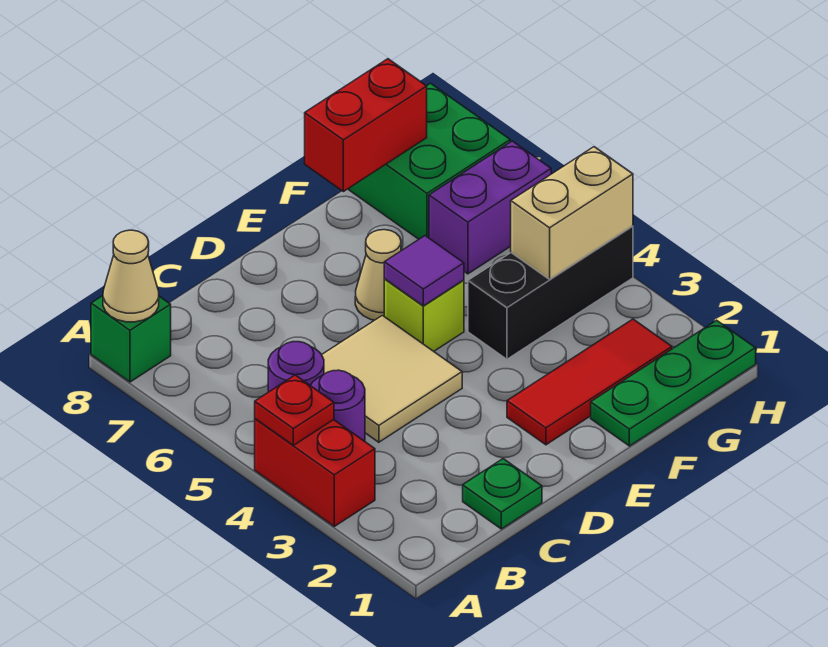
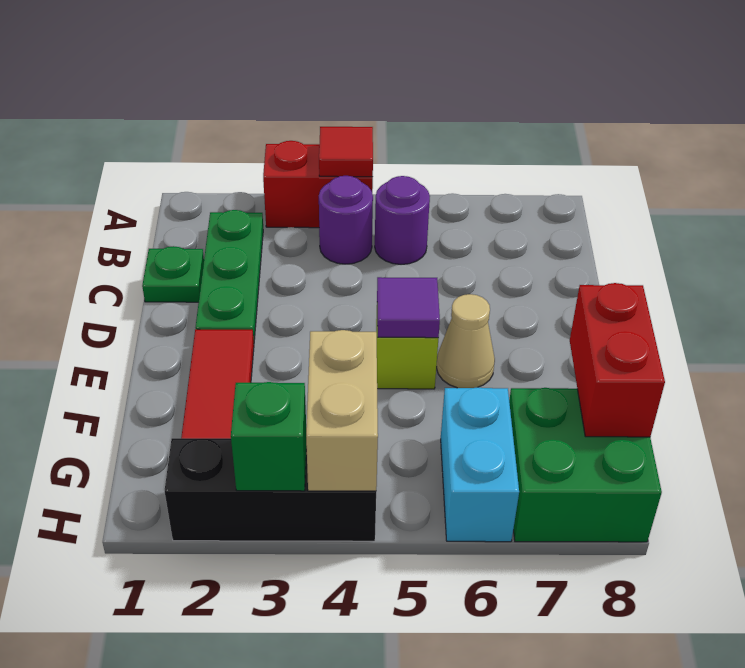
red plate A4 level 2 -> red tile A4 level 2
green brick A8 level 1 -> green brick H3 level 2
tan cone A8 level 2 -> none
tan tile C4:D5 level 1 -> none
green plate F1:H1 level 1 -> green plate B2:D2 level 1
black brick F4:H4 level 1 -> black brick H2:H4 level 1
purple brick G6:H6 level 1 -> cyan brick G6:H6 level 1

